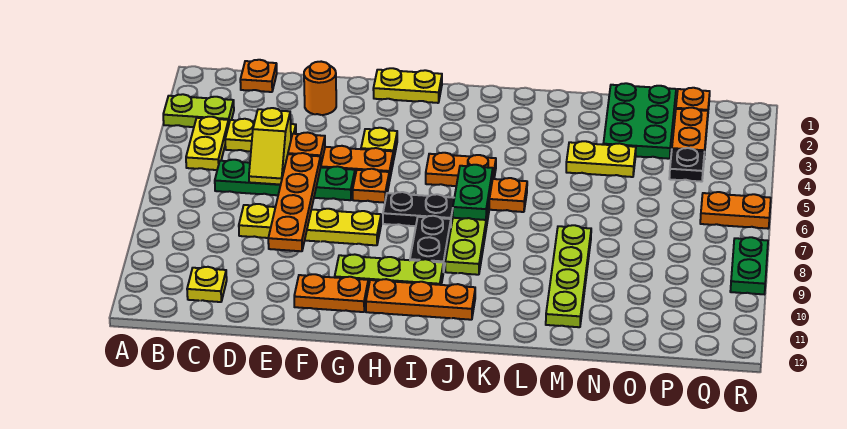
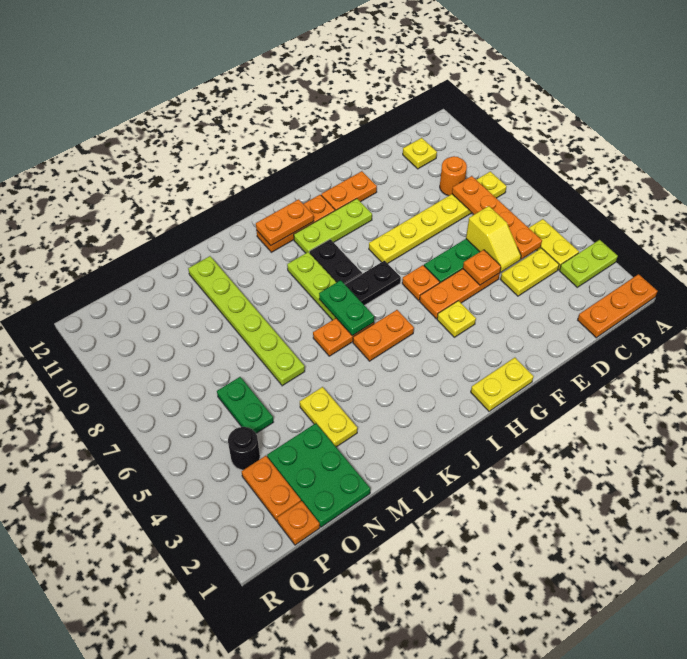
orange plate C1 level 1 -> orange plate A1:C1 level 1
yellow slope D5:D6 level 2 top 5 -> yellow slope D5:D6 level 2 top 6
yellow plate D8:G8 level 1 -> yellow plate B8:G8 level 1
orange round brick E2 level 1 -> orange round brick C9 level 1
orange plate E6:E9 level 2 -> orange plate C5:C8 level 2
yellow plate M4:N4 level 1 -> yellow plate M3:M4 level 1
lime plate M8:M11 level 1 -> lime plate M6:M11 level 1
black plate P4 level 1 -> black round brick P4 level 1
orange plate Q6:R6 level 1 -> orange plate I11:J11 level 2
green plate R8:R9 level 1 -> green plate O5:O6 level 1

